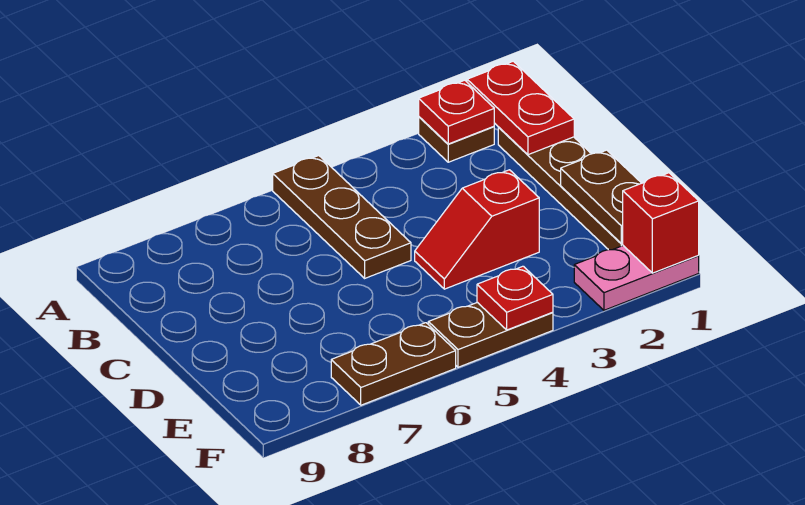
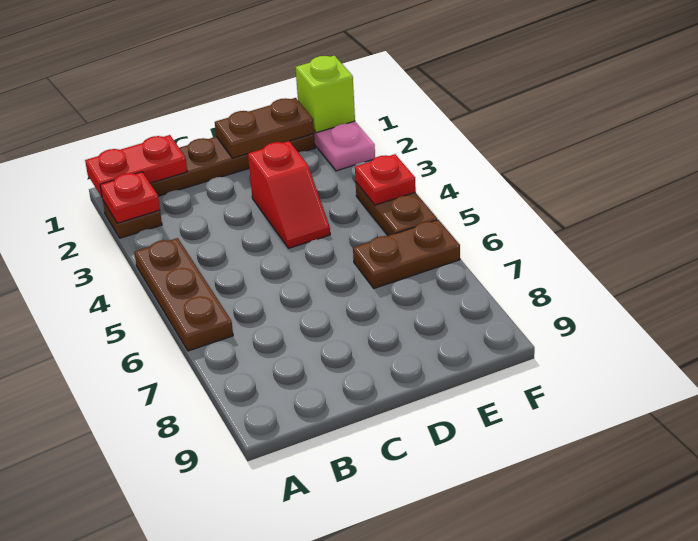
brown plate A5:C5 level 1 -> brown plate A4:A6 level 1
red brick F1 level 2 -> lime brick F1 level 2
brown plate F6:F7 level 1 -> brown plate E6:F6 level 1

